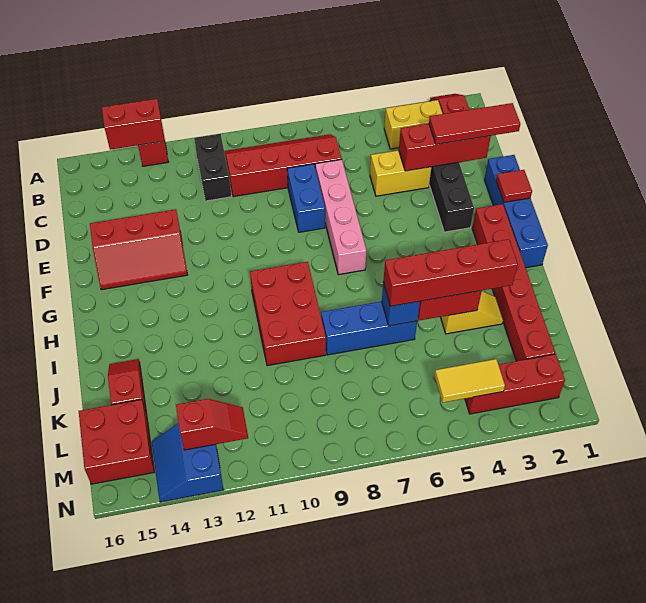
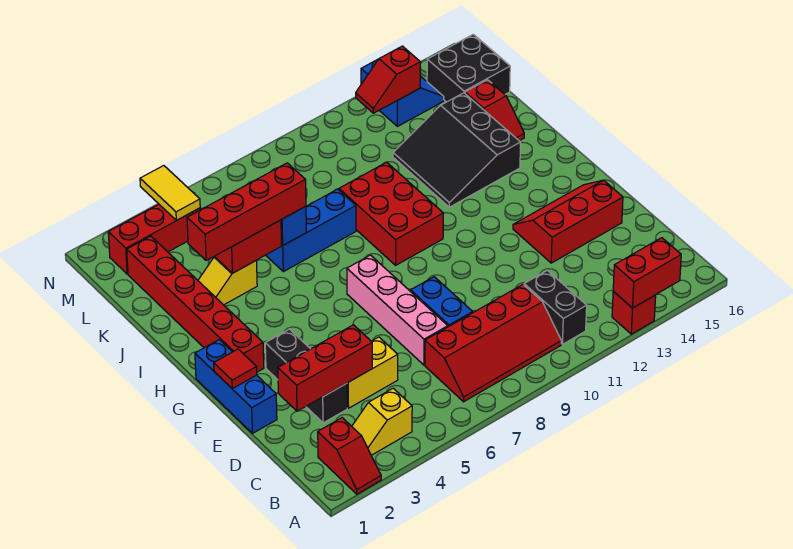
yellow brick B3:B4 level 1 -> yellow slope B3:B4 level 1 top 4
red tile D1:D3 level 3 -> none
blue brick E1:H1 level 1 -> blue brick E1:G1 level 1
none -> black slope I12:K14 level 1 top 14
red brick L15:M16 level 1 -> black brick L15:M16 level 1
yellow tile M4:M5 level 2 -> yellow tile M4:N4 level 2

